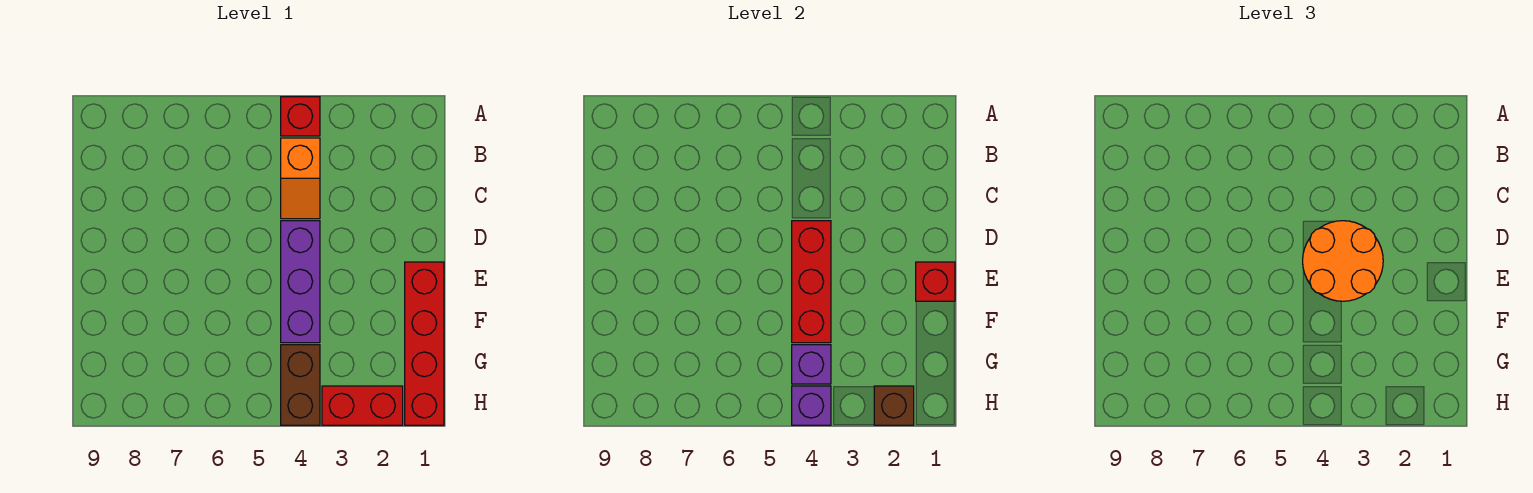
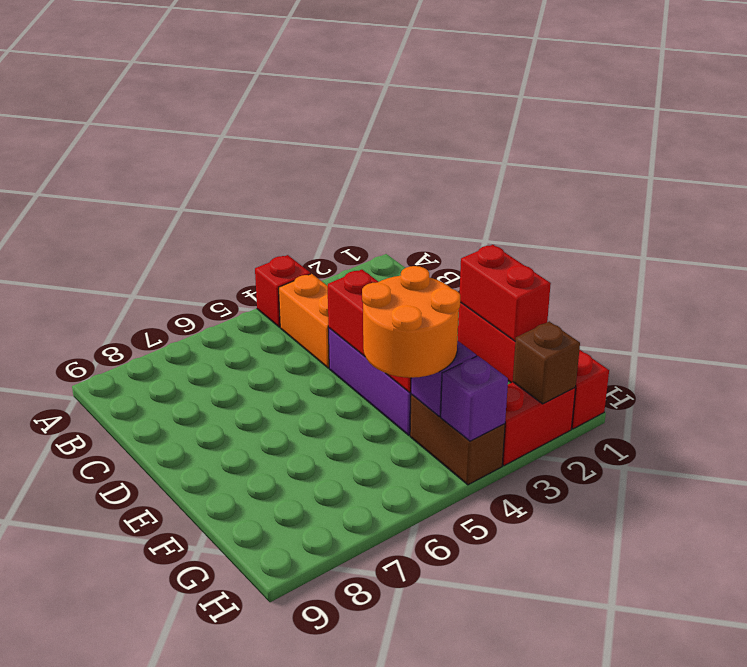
orange slope B4:C4 level 1 top B -> orange brick B4:C4 level 1
orange round brick D3:E4 level 3 -> orange round brick F4:G5 level 3
red brick E1 level 2 -> red brick E1:F1 level 2

